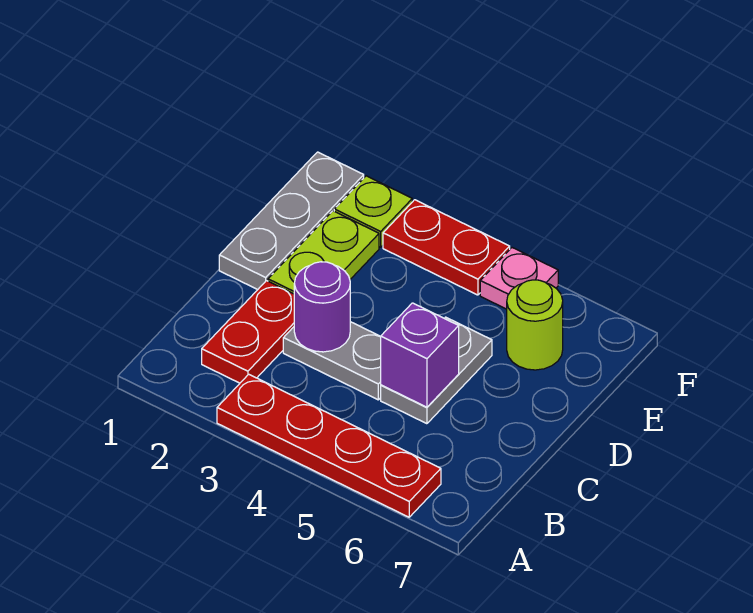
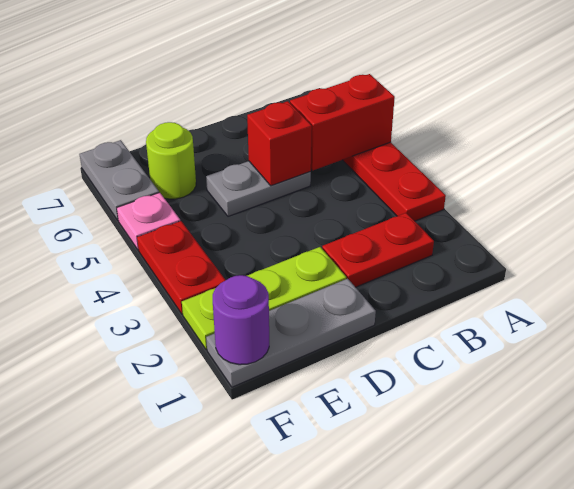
none -> red brick A5:B5 level 2
grey plate C3:C4 level 1 -> grey plate F6:F7 level 1
purple round brick C3 level 2 -> purple round brick F1 level 2
purple brick C5 level 2 -> red brick C5 level 2

